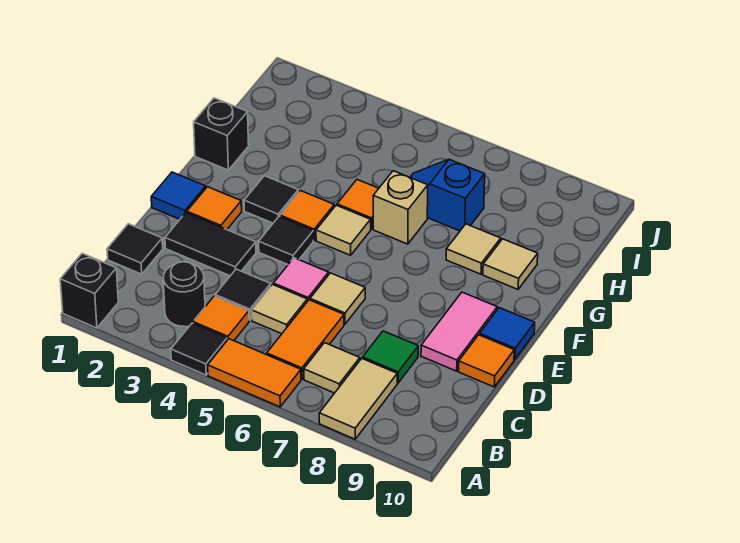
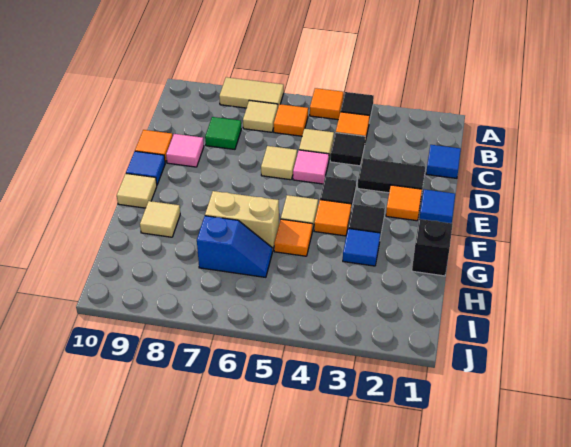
black brick A1 level 1 -> none
orange tile A5:A6 level 1 -> orange tile A5 level 1
tan tile A8:B8 level 1 -> tan tile A7:A8 level 1
black round brick B3 level 1 -> none
orange tile B6:C6 level 1 -> orange tile B6 level 1
black tile C1 level 1 -> blue tile C1 level 1
pink tile D9:E9 level 1 -> pink tile D9 level 1
none -> blue tile G3 level 1
tan brick G6 level 1 -> tan brick G6:G7 level 1
tan tile G8 level 1 -> tan tile F10 level 1

